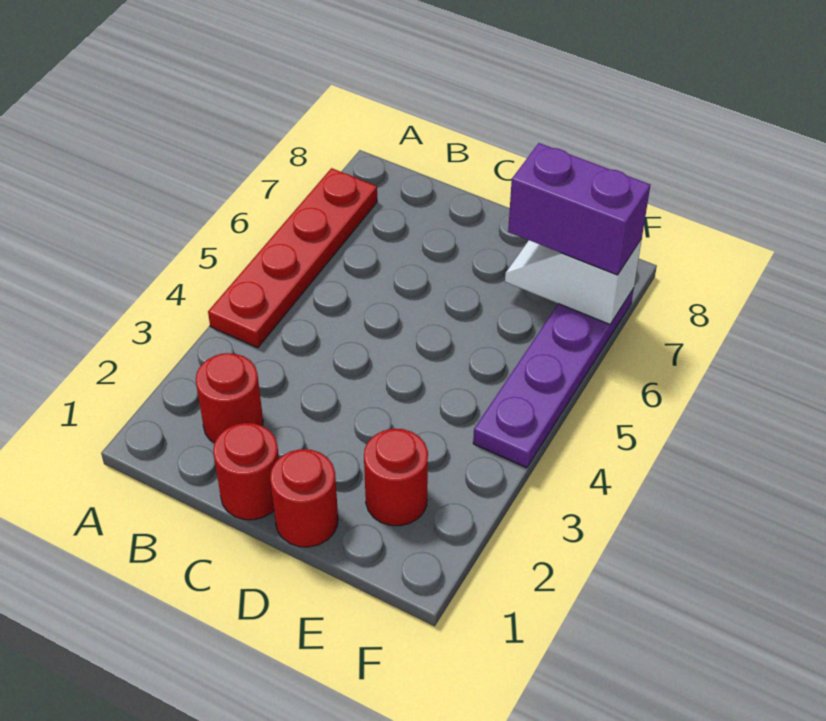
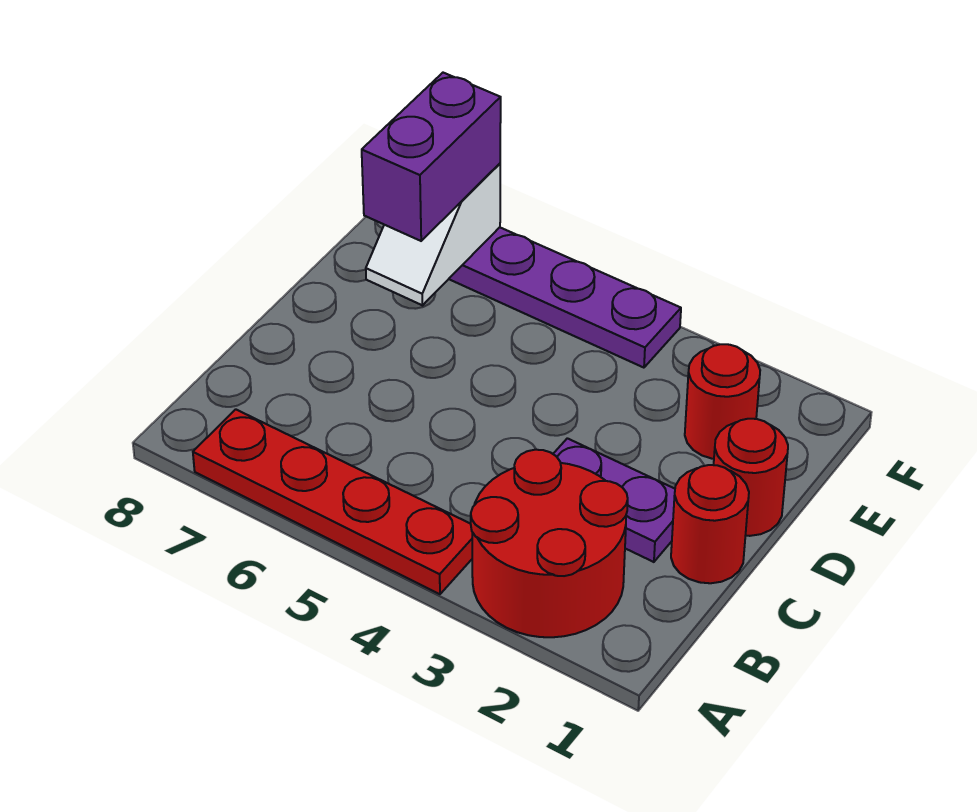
red round brick B2 level 1 -> red round brick A2:B3 level 1
none -> purple plate C2:C3 level 1

